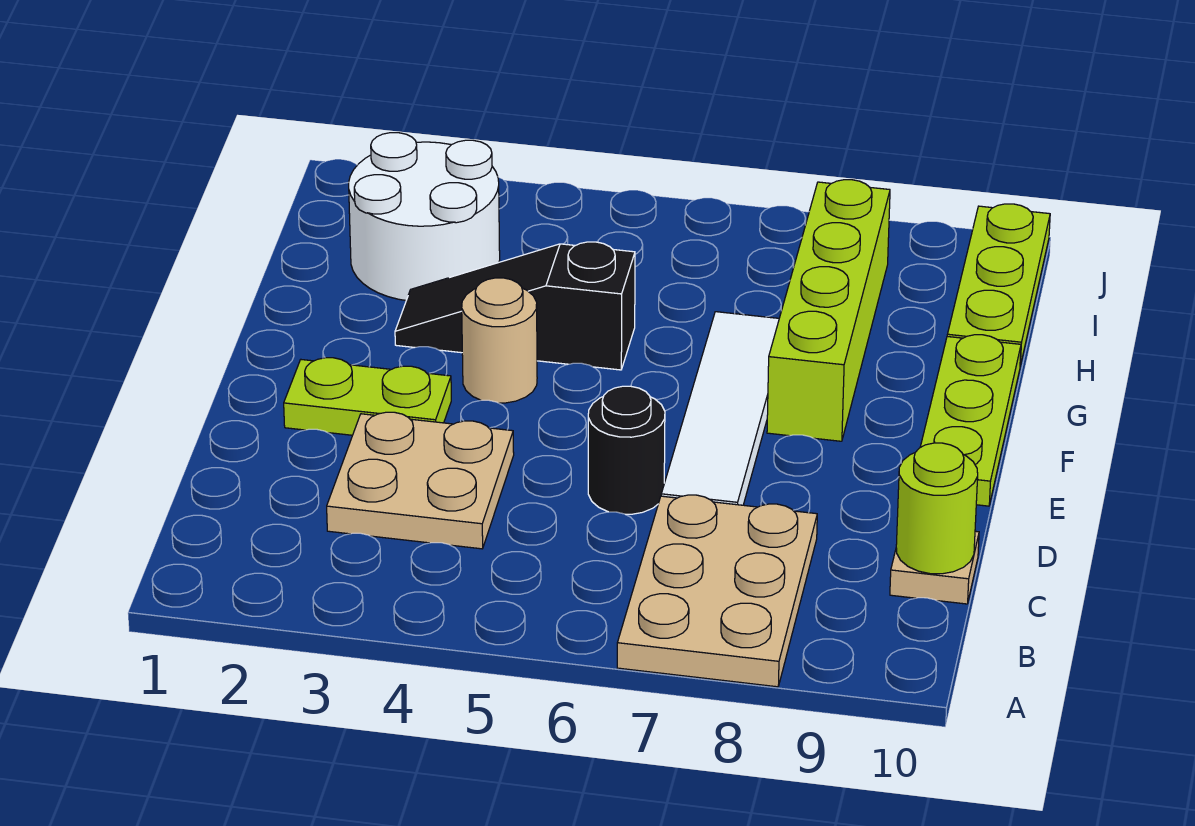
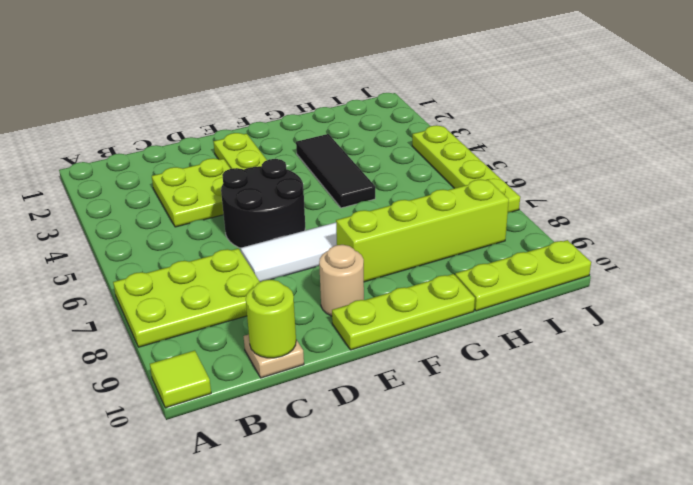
tan plate A7:C8 level 1 -> lime plate A7:C8 level 1
none -> lime tile A10 level 1
tan plate C3:D4 level 1 -> lime plate C3:D4 level 1
black round brick D6 level 1 -> black round brick D5:E6 level 1
tan round brick F4 level 1 -> tan round brick E9 level 1
black slope G3:G5 level 1 top 5 -> black tile G3:G5 level 1
white round brick H2:I3 level 1 -> none
none -> lime plate J4:J7 level 1

